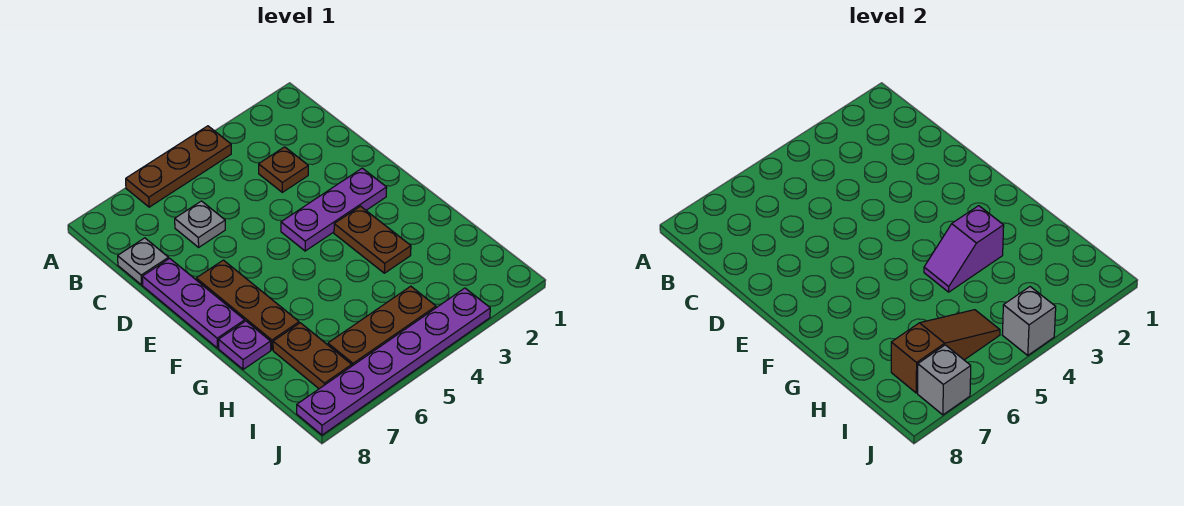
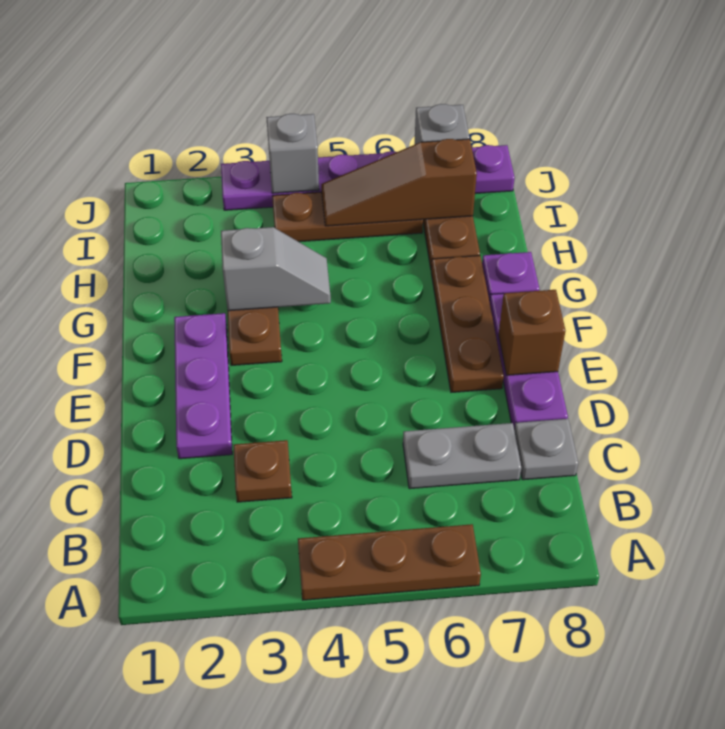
grey plate C6 level 1 -> grey plate C6:C7 level 1
purple plate E2:E4 level 1 -> purple plate D2:F2 level 1
none -> brown brick E8 level 2
purple slope G3:G4 level 2 top 3 -> grey slope G3:G4 level 2 top 3

